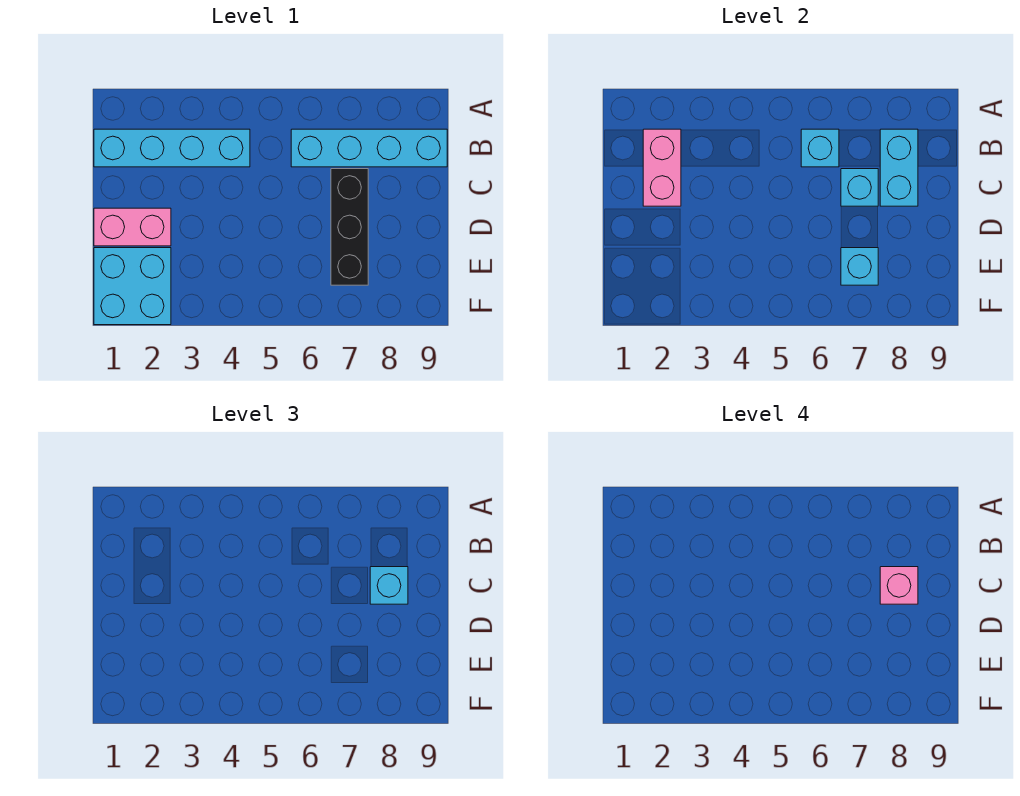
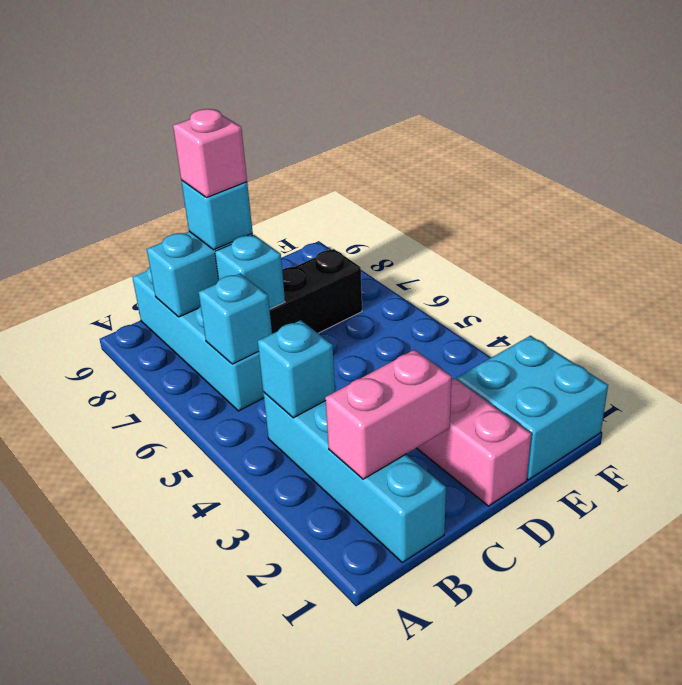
cyan brick E7 level 2 -> cyan brick B4 level 2

